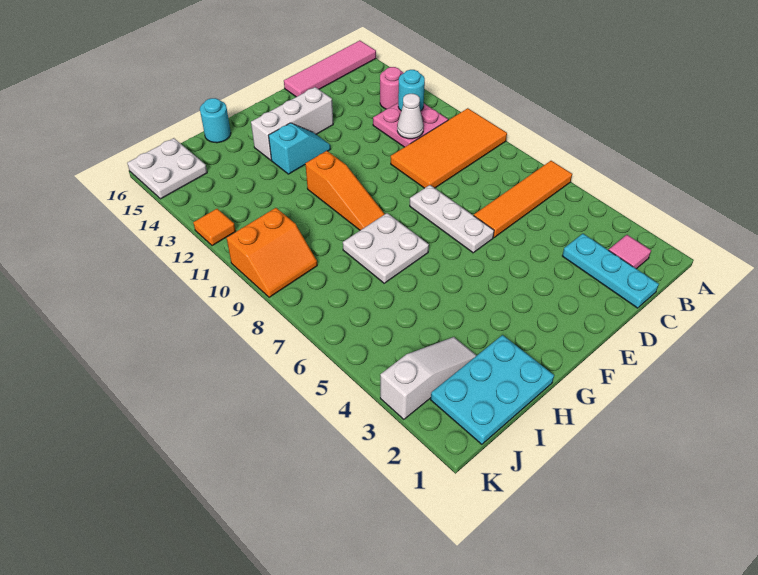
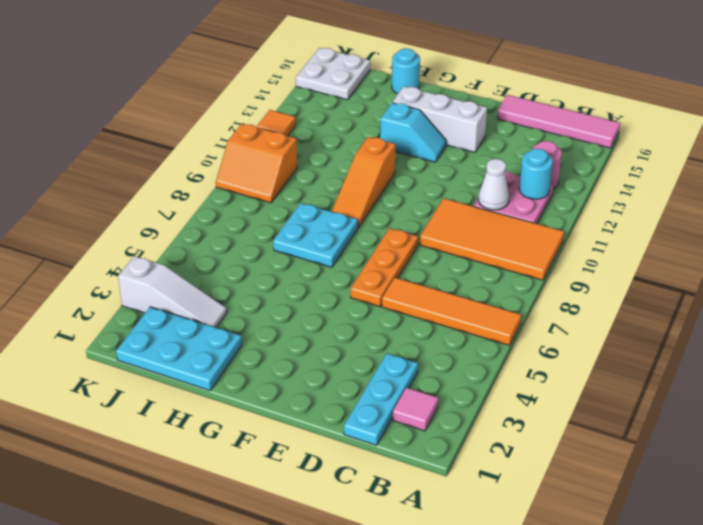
white plate E6:E8 level 1 -> orange plate E6:E8 level 1
white plate G7:H8 level 1 -> cyan plate G7:H8 level 1

